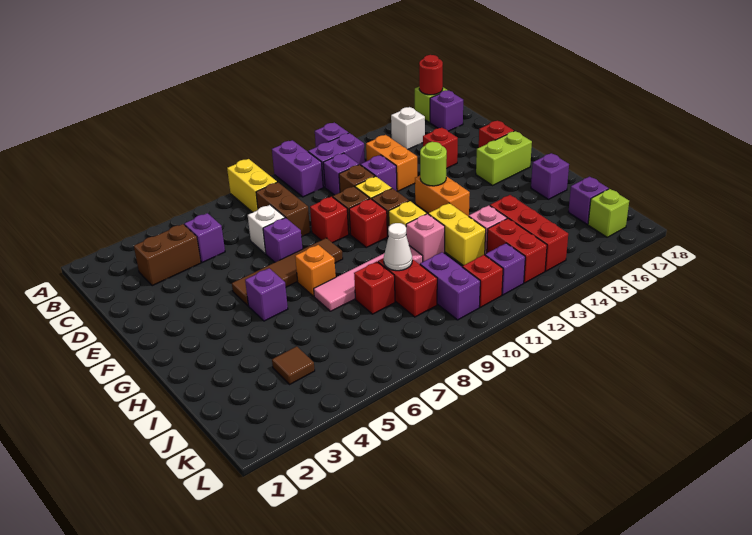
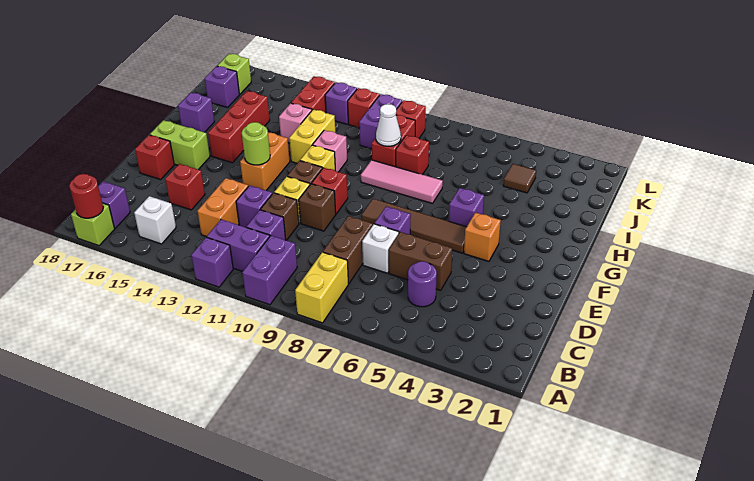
brown brick C3:C4 level 1 -> brown brick D5:D6 level 1
purple brick C5 level 1 -> purple round brick C5 level 1
red brick E9 level 1 -> red brick K9 level 1
orange brick G7 level 1 -> orange brick F4 level 1
pink tile H7:H10 level 1 -> pink tile H7:H9 level 1
red brick I14:K14 level 1 -> red brick G15:I15 level 1

